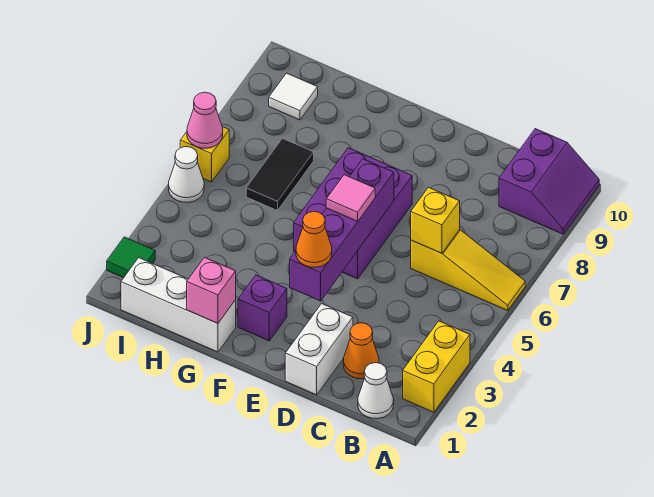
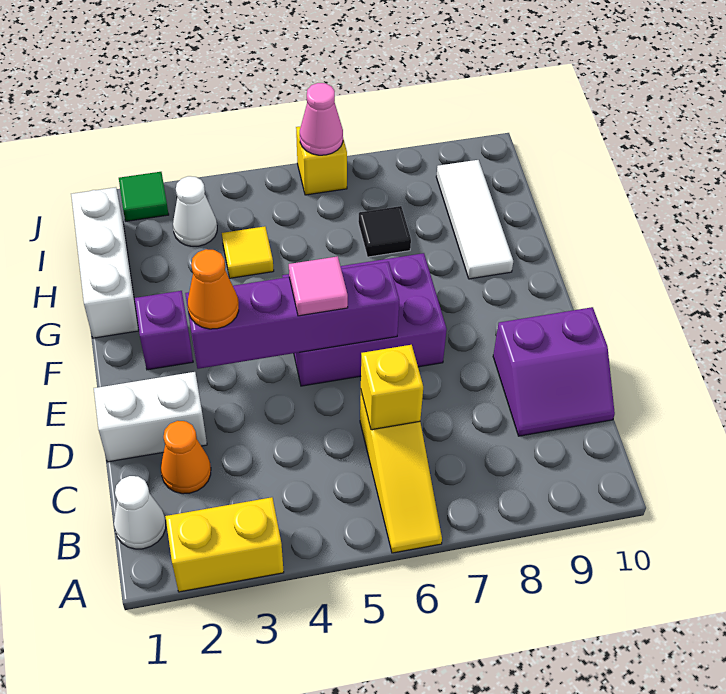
purple slope A9:B10 level 1 top B -> purple slope C9:D10 level 1 top D
pink brick G1 level 2 -> none
none -> yellow tile H4 level 1
black tile H6:H7 level 1 -> black tile H7 level 1
white tile I9 level 1 -> white tile G9:I9 level 1
white cone J5 level 1 -> white cone I3 level 1

